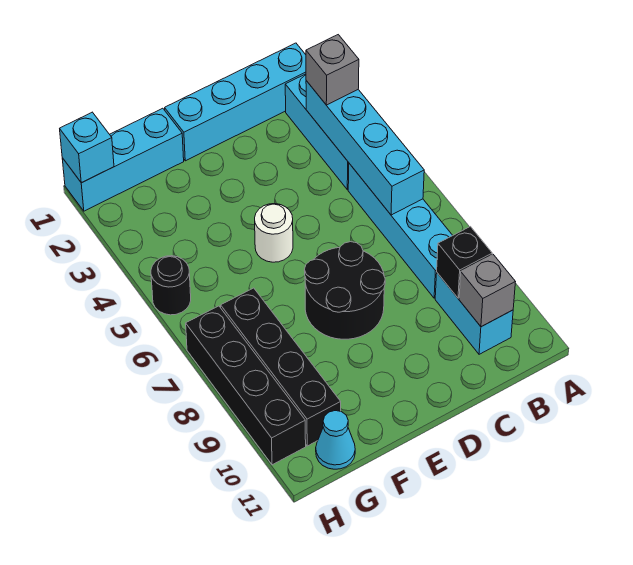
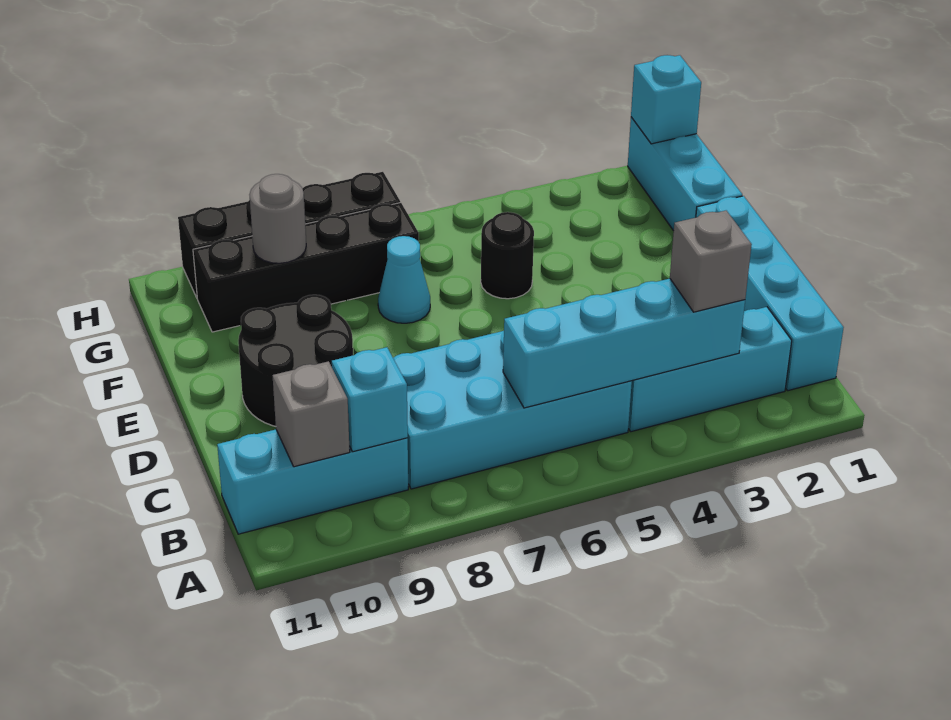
cyan brick B5:B8 level 1 -> cyan brick B5:C8 level 1
cyan brick B9:B10 level 1 -> cyan brick B9:B11 level 1
black brick B9 level 2 -> cyan brick B9 level 2
black round brick D7:E8 level 1 -> black round brick D9:E10 level 1
white round brick E5 level 1 -> none
none -> grey round brick G9 level 2
cyan cone G11 level 1 -> cyan cone F7 level 1
black round brick H5 level 1 -> black round brick F5 level 1

